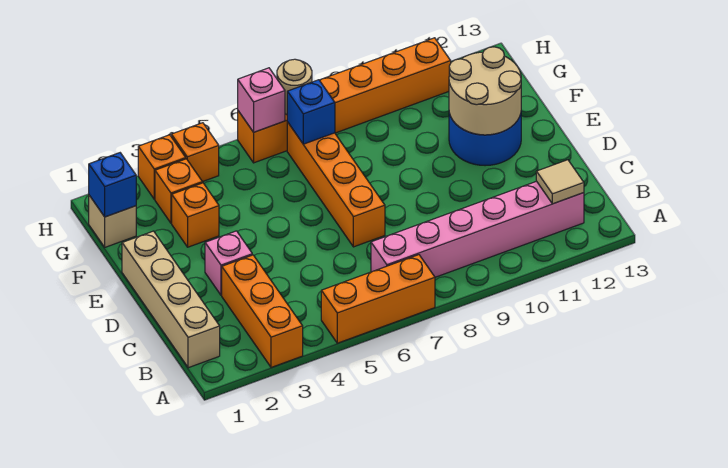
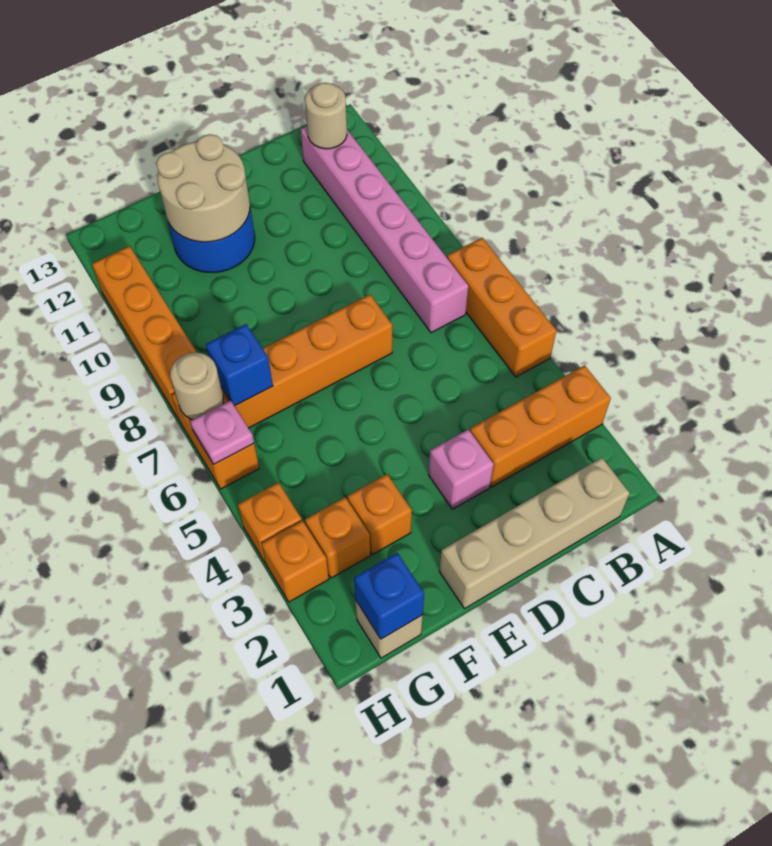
tan tile B12 level 2 -> tan round brick B12 level 2
pink brick H6 level 2 -> pink plate H6 level 2

